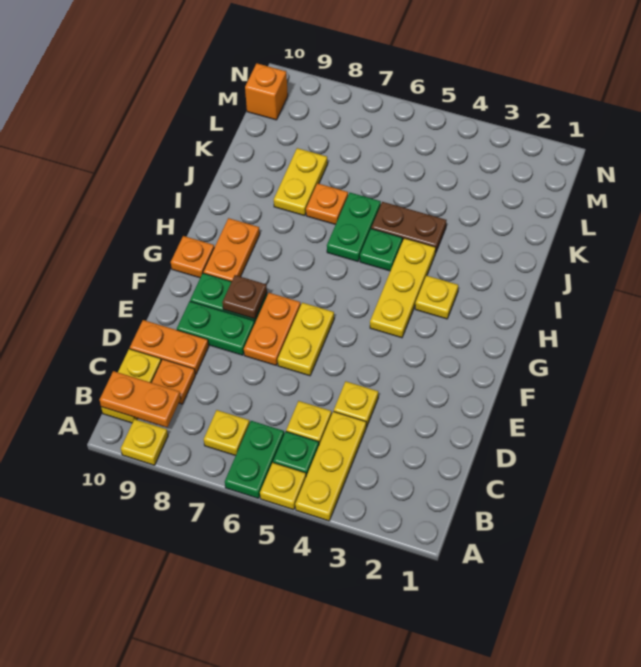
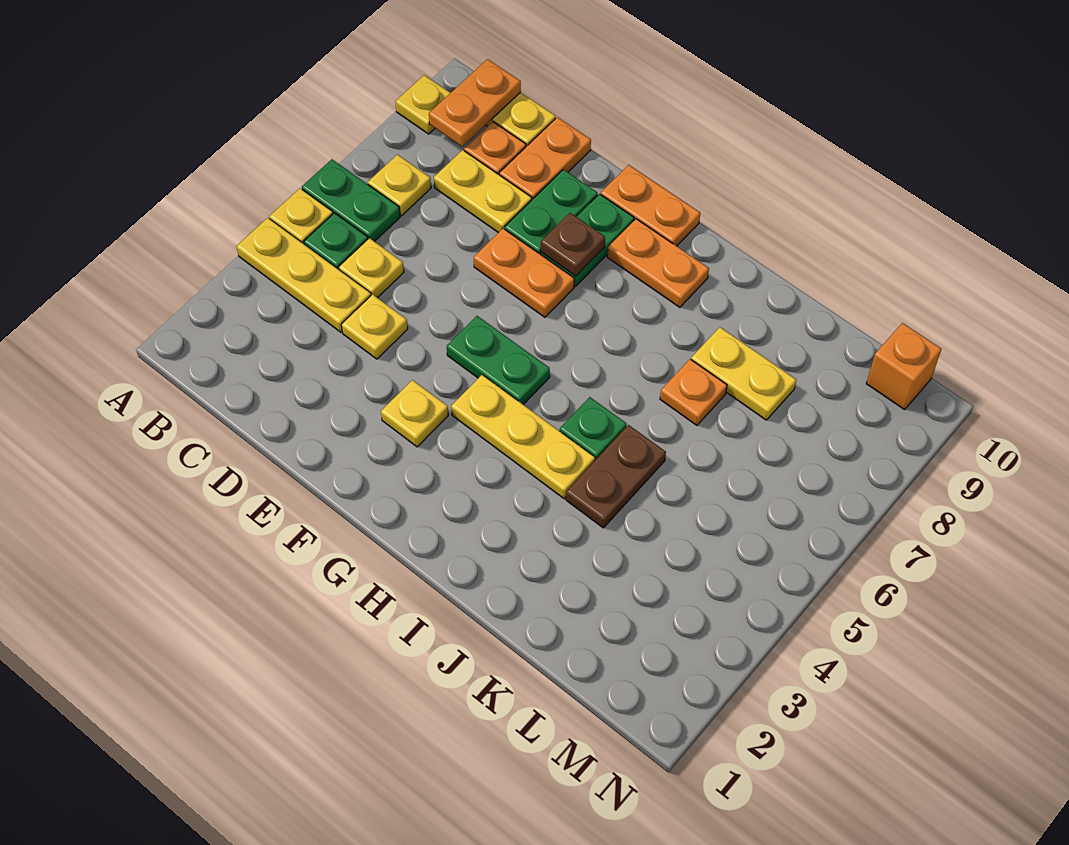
yellow plate E6:F6 level 1 -> yellow plate C8:D8 level 1
orange plate G10 level 1 -> orange plate F10:G10 level 1
yellow plate H3 level 1 -> yellow plate F3 level 1
green plate I6:J6 level 1 -> green plate F5:G5 level 1

